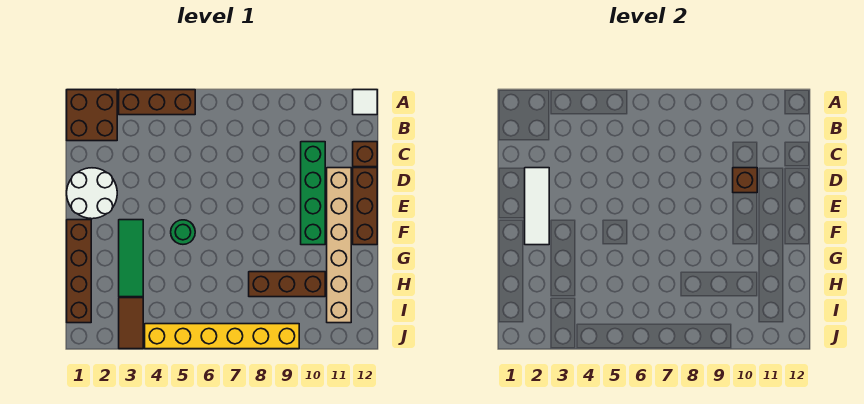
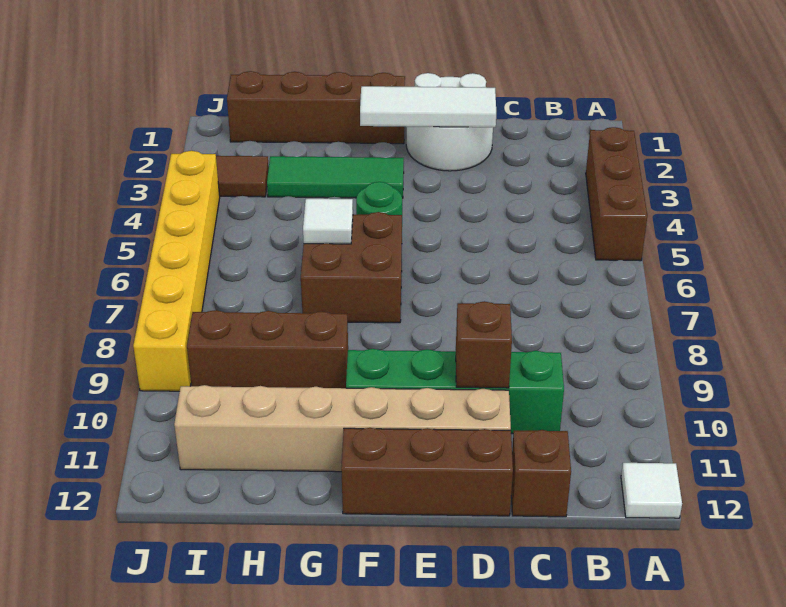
brown brick A1:B2 level 1 -> brown brick F6:G7 level 1
none -> white tile G6 level 2
brown brick H8:H10 level 1 -> brown brick G9:I9 level 1

